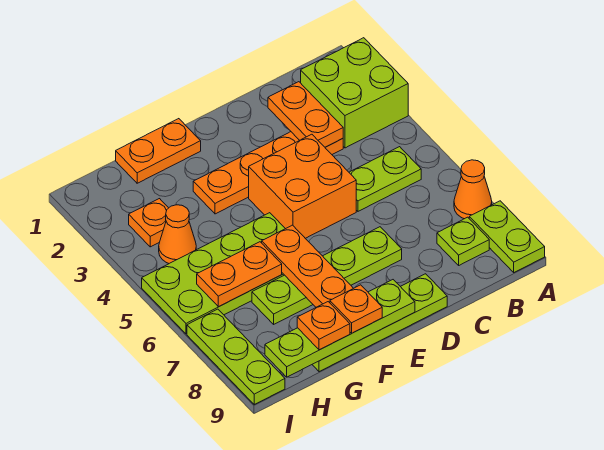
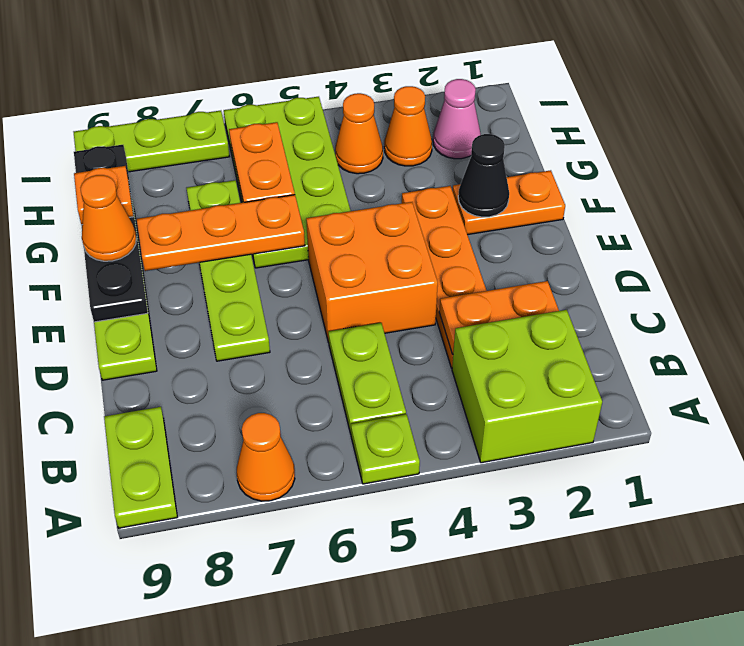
lime plate A8:A9 level 1 -> lime plate A9:B9 level 1
lime plate B8 level 1 -> lime plate A5 level 1
lime plate E9:H9 level 2 -> black plate E9:H9 level 2
orange plate F1:G1 level 1 -> orange plate F1:F2 level 1
none -> black cone F2 level 2
orange plate F9 level 3 -> orange cone F9 level 3
none -> pink cone H2 level 1
orange plate H3 level 1 -> orange cone H3 level 1

